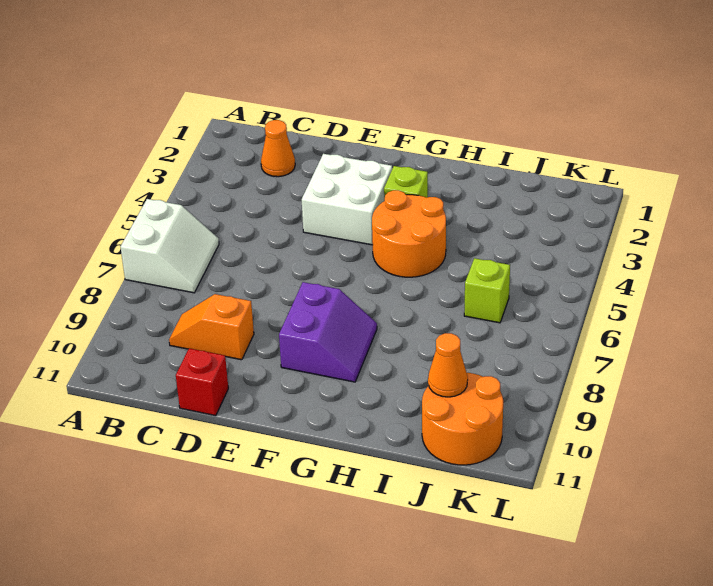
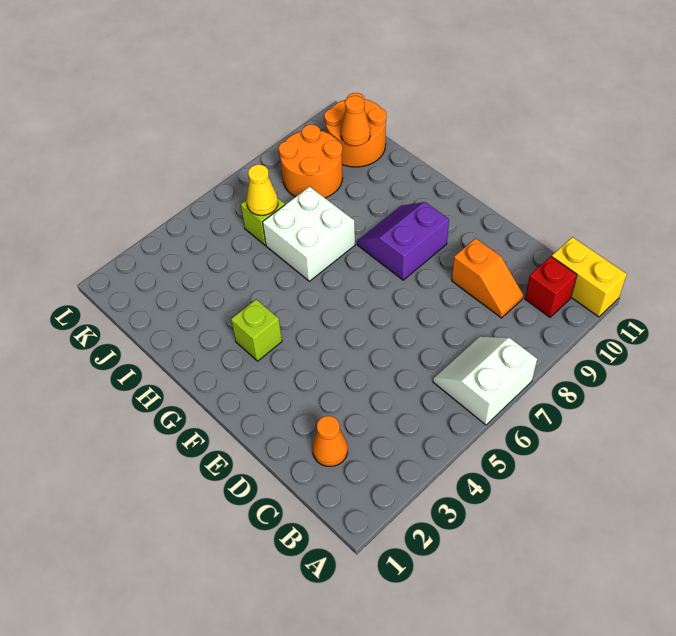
none -> yellow brick A11:B11 level 1
red brick D11 level 1 -> red brick B10 level 1
white brick E3:F4 level 1 -> white brick H6:I7 level 1
orange round brick G4:H5 level 1 -> orange round brick J8:K9 level 1
none -> yellow cone J6 level 2

